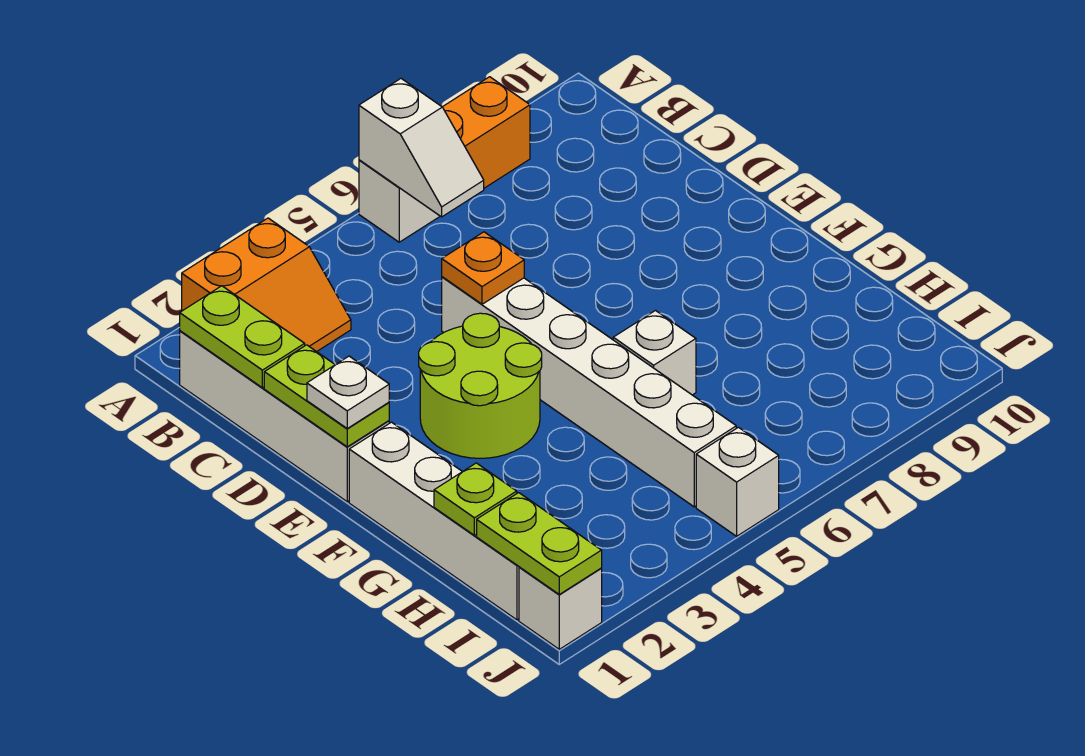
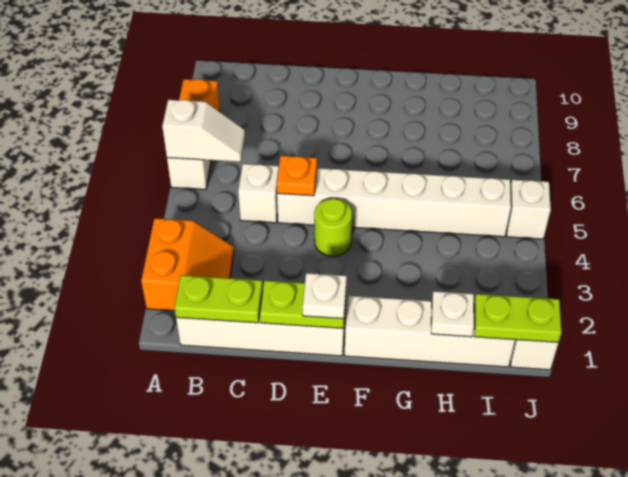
lime round brick E3:F4 level 1 -> lime round brick E4 level 1
white brick G6 level 1 -> white brick C5 level 1
lime plate H1 level 2 -> white plate H1 level 2

